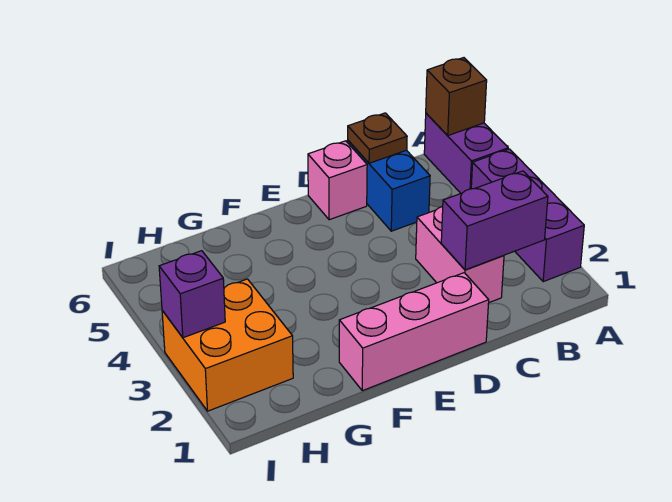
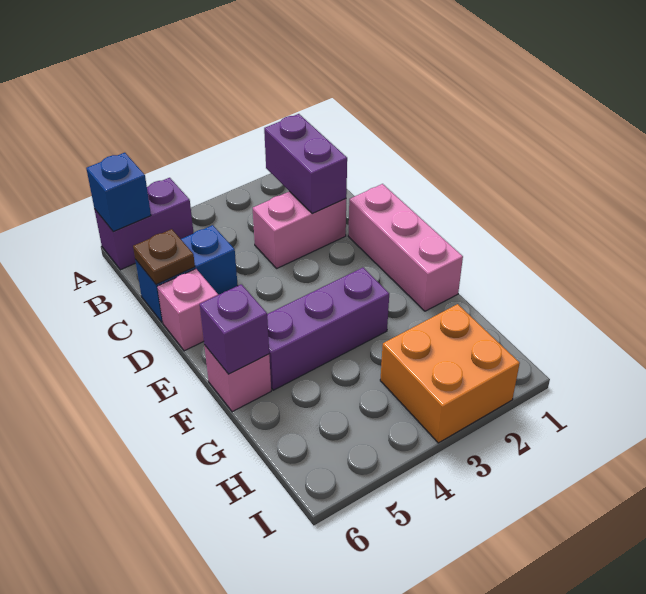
purple brick A2:A4 level 1 -> purple brick F3:F5 level 1
brown brick A6 level 2 -> blue brick A6 level 2
none -> pink brick F6 level 1
purple brick I3 level 2 -> purple brick F6 level 2

